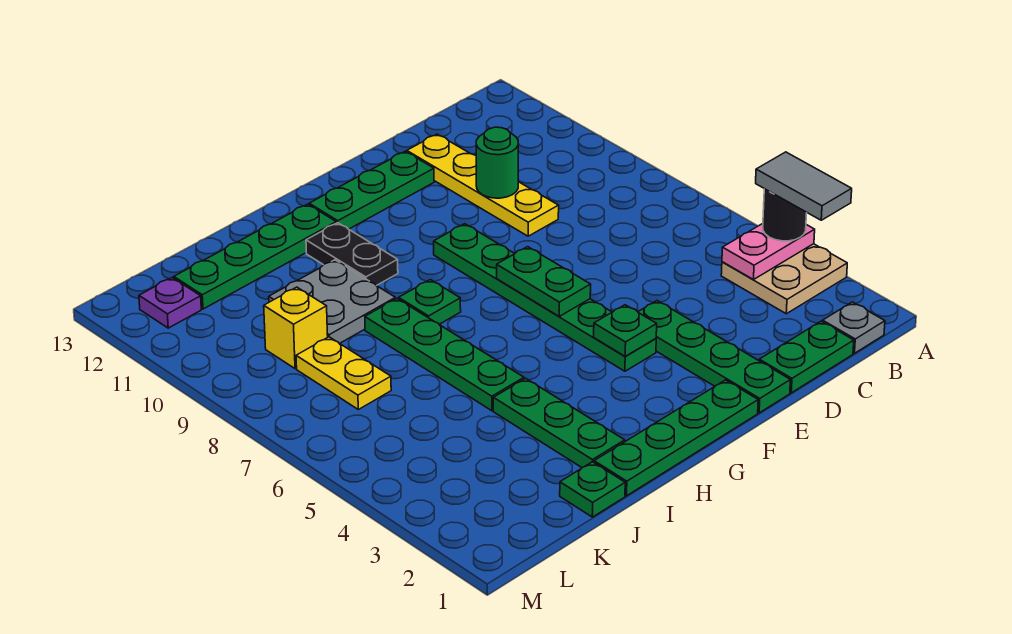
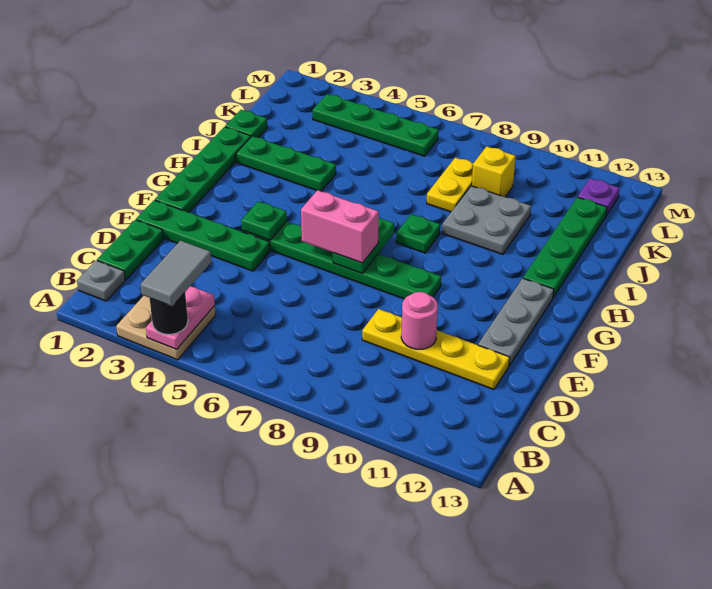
grey tile A3:A4 level 4 -> grey tile A4:B4 level 4
green round brick D10 level 2 -> pink round brick D10 level 2
green plate E12:G12 level 1 -> grey plate E12:G12 level 1
green plate F6:F7 level 2 -> green plate F7:G7 level 2
none -> pink brick F6:F7 level 3
black plate H10:H11 level 1 -> none
green plate I5:I8 level 1 -> green plate L3:L6 level 1
yellow plate K7:K8 level 1 -> yellow plate J8:K8 level 1

